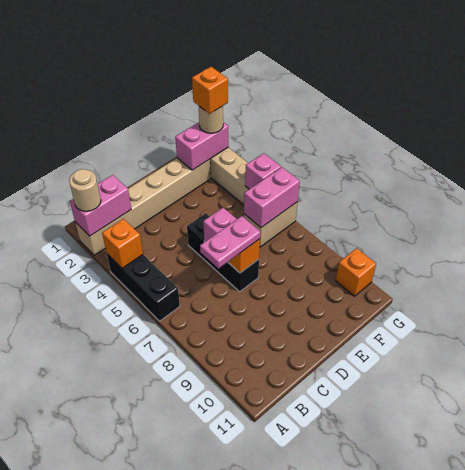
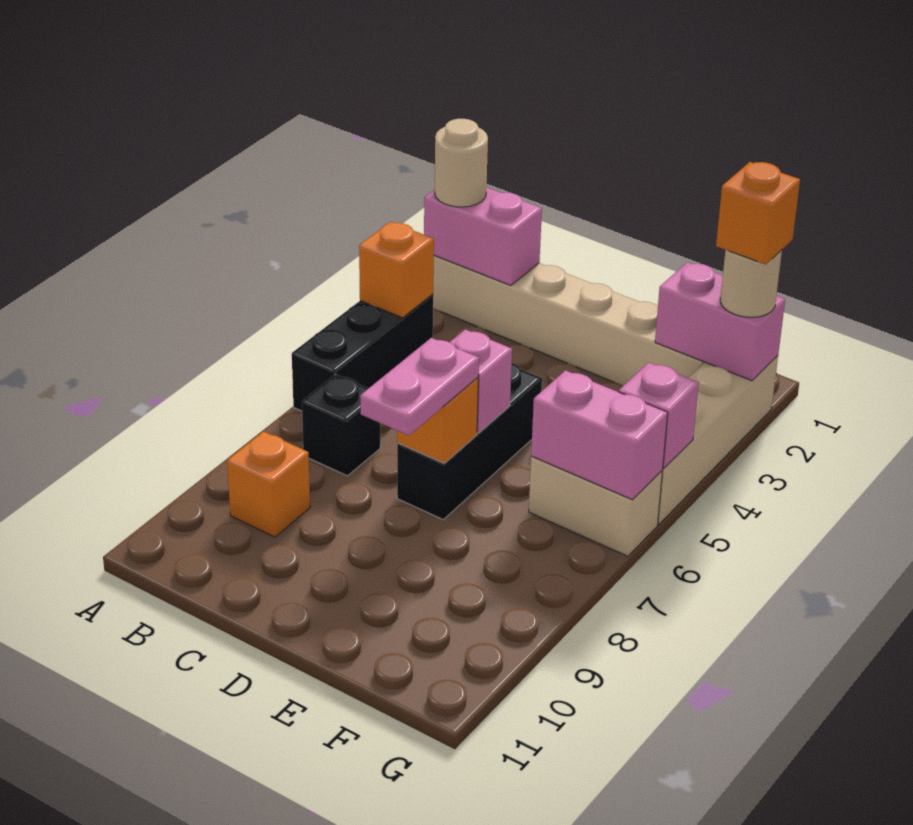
none -> black brick B7 level 1
pink plate C7:D7 level 3 -> pink plate D7:D8 level 3
orange brick G10 level 1 -> orange brick B9 level 1

